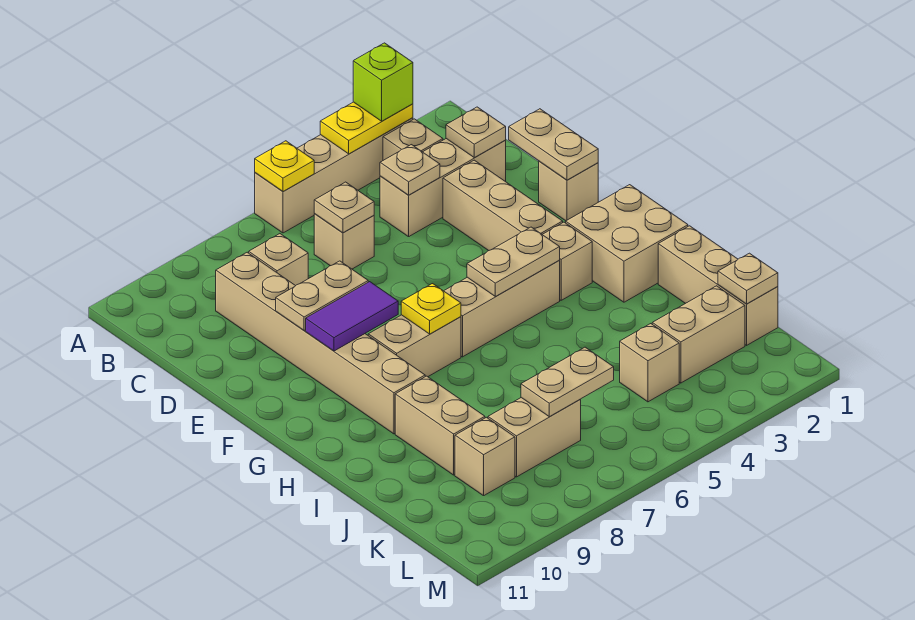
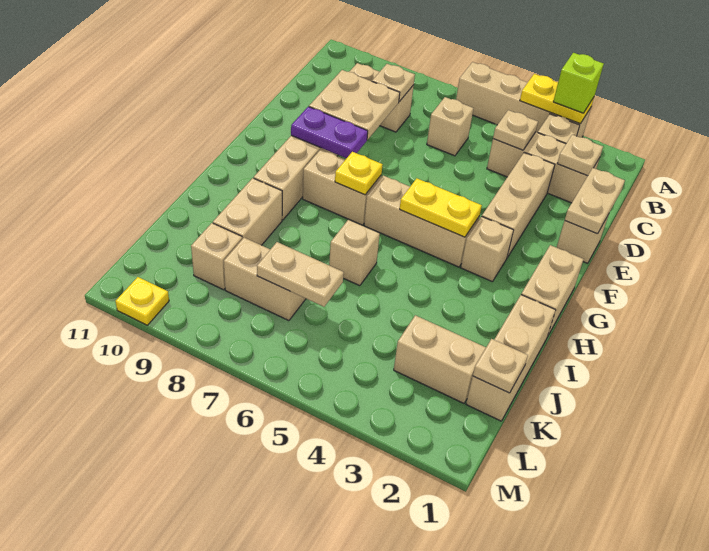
yellow plate A6 level 2 -> yellow plate M10 level 1
tan plate C6 level 2 -> tan plate C8 level 2
tan plate E8:E9 level 2 -> tan plate D8:E9 level 2
purple tile F8:F9 level 2 -> purple plate F8:F9 level 2
tan brick G1:H2 level 1 -> tan brick G1:H1 level 1
tan plate G4:G5 level 2 -> yellow plate G4:G5 level 2
tan brick K4 level 1 -> tan brick I6 level 1

